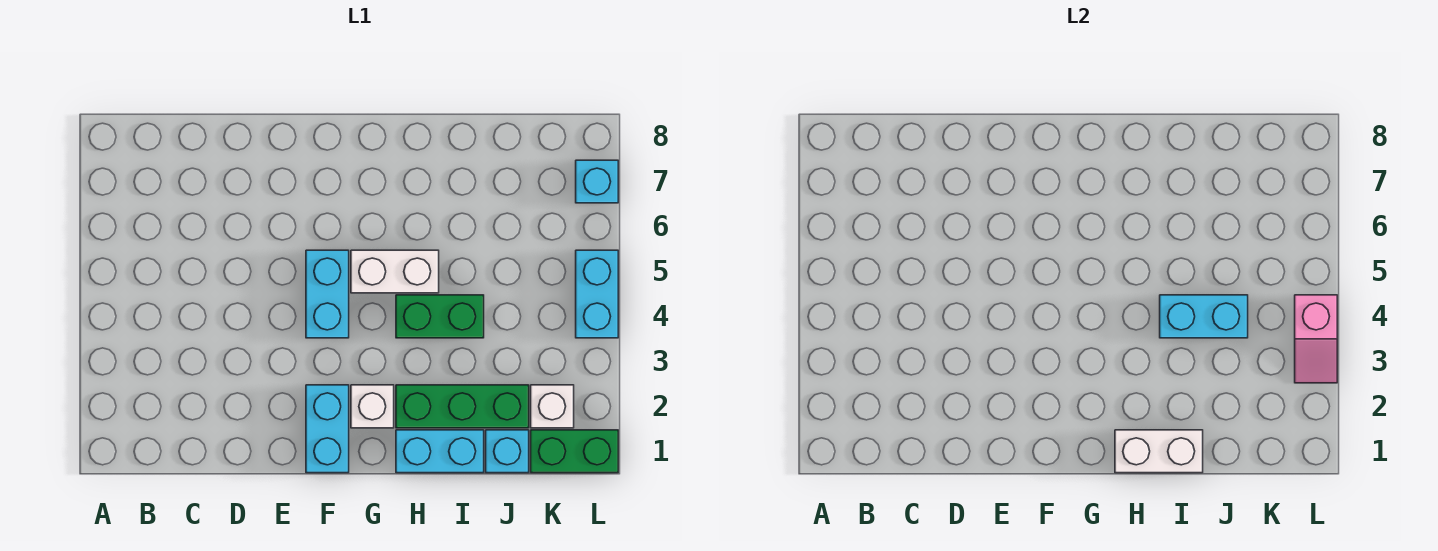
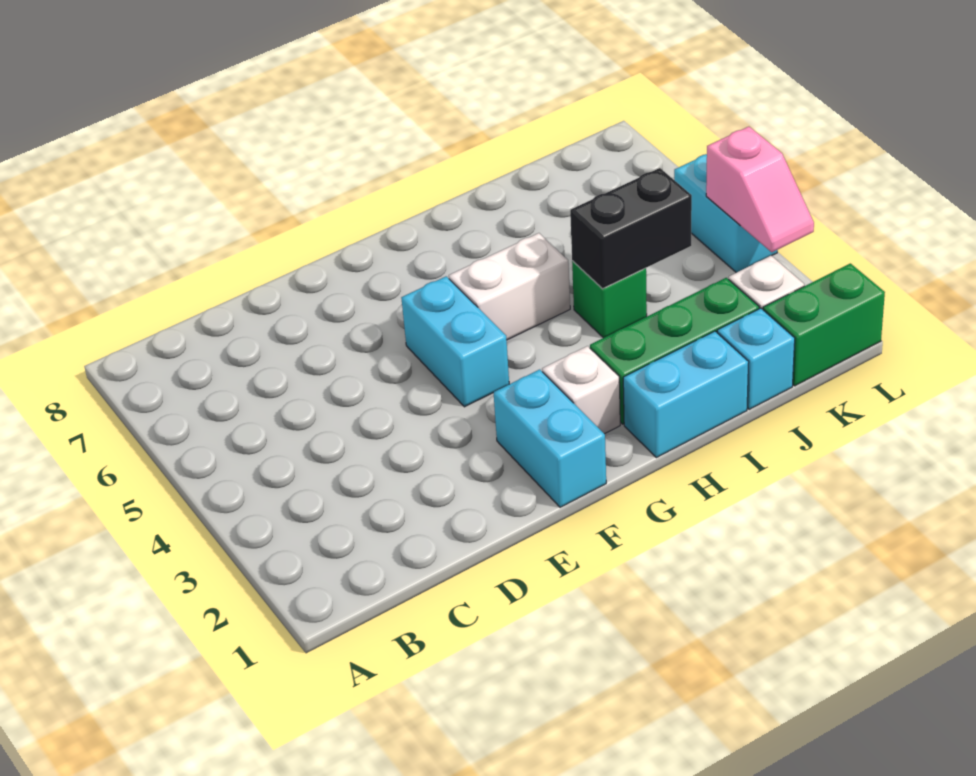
white brick H1:I1 level 2 -> none
green brick H4:I4 level 1 -> green brick I4 level 1
cyan brick I4:J4 level 2 -> black brick I4:J4 level 2
cyan brick L7 level 1 -> none

